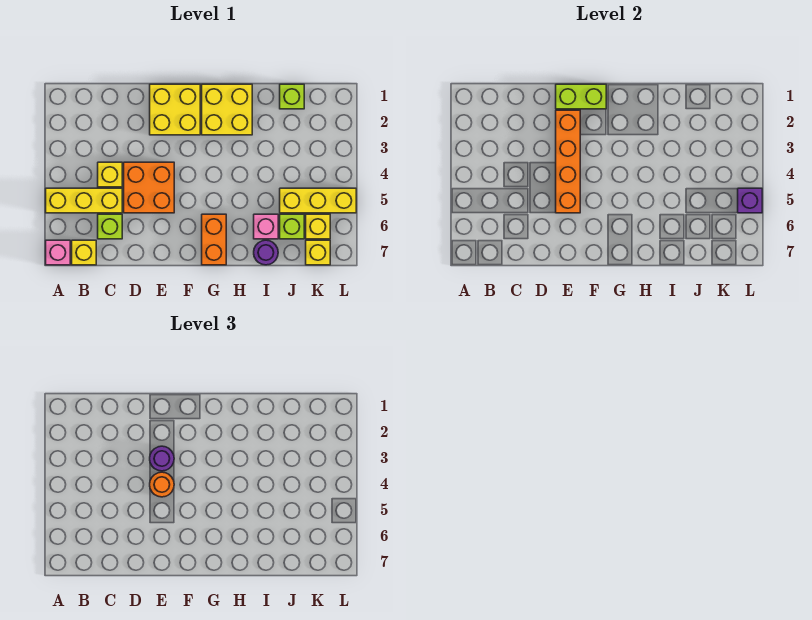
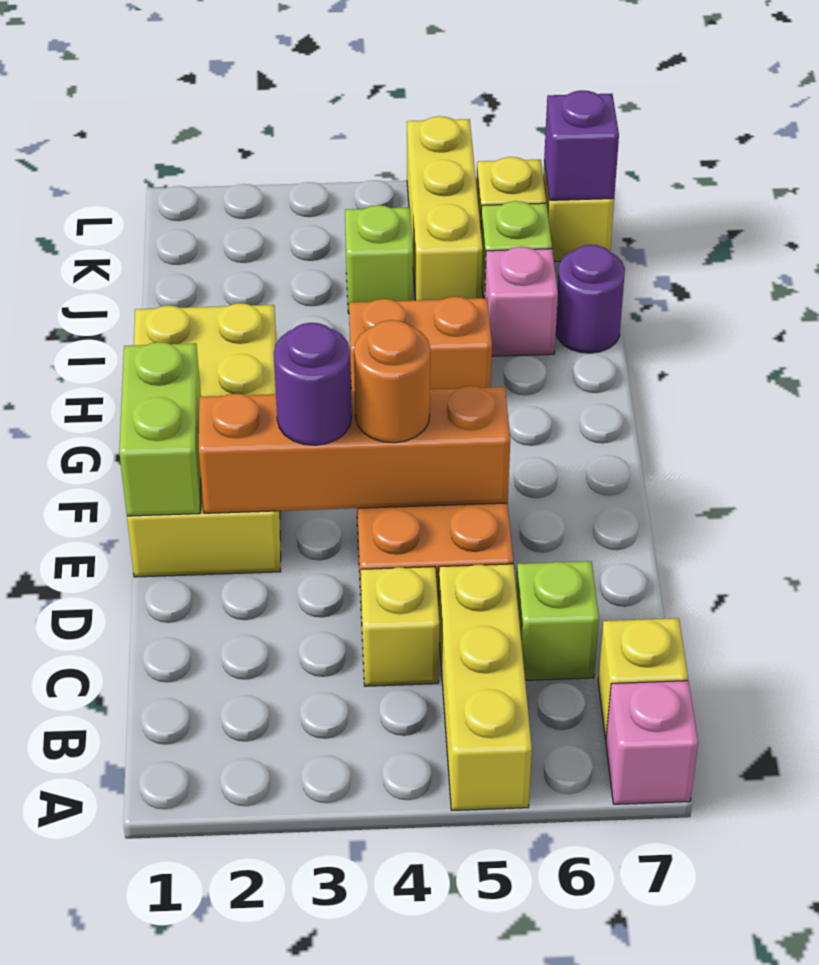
orange brick G6:G7 level 1 -> orange brick H4:H5 level 1
lime brick J1 level 1 -> lime brick J4 level 1
purple brick L5 level 2 -> purple brick K7 level 2

